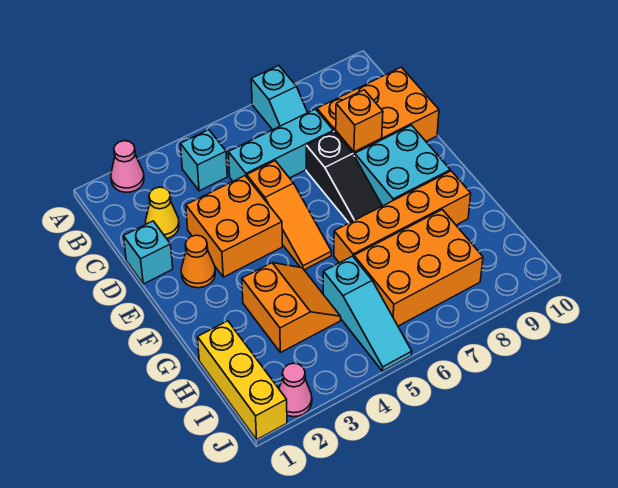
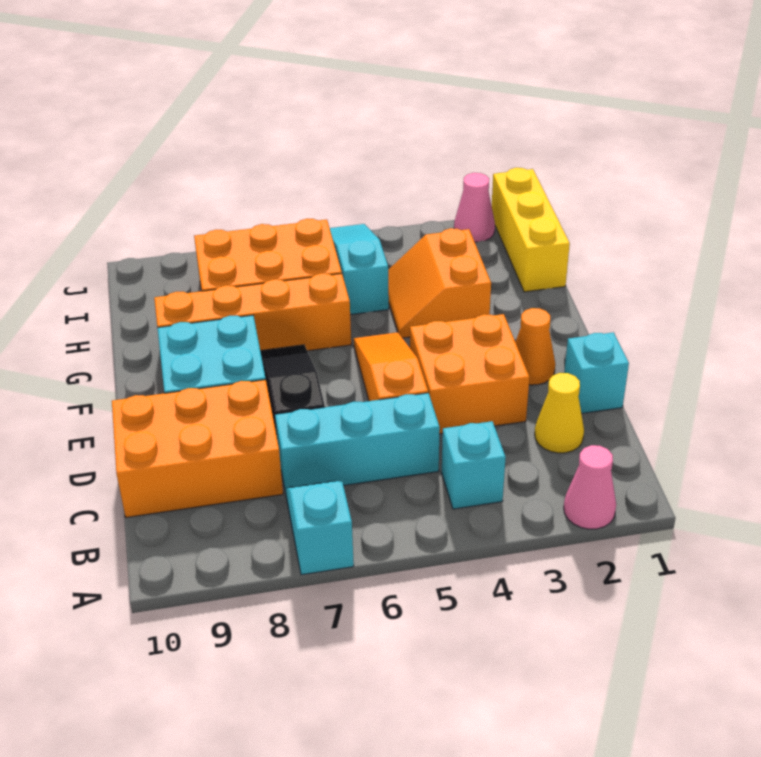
orange brick D8 level 2 -> none

